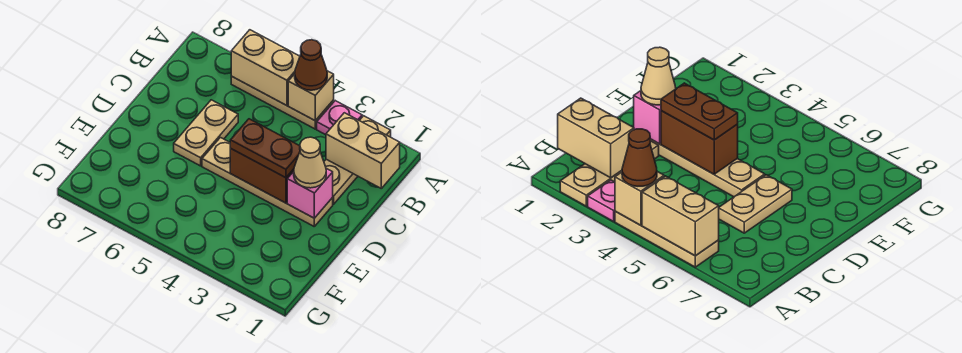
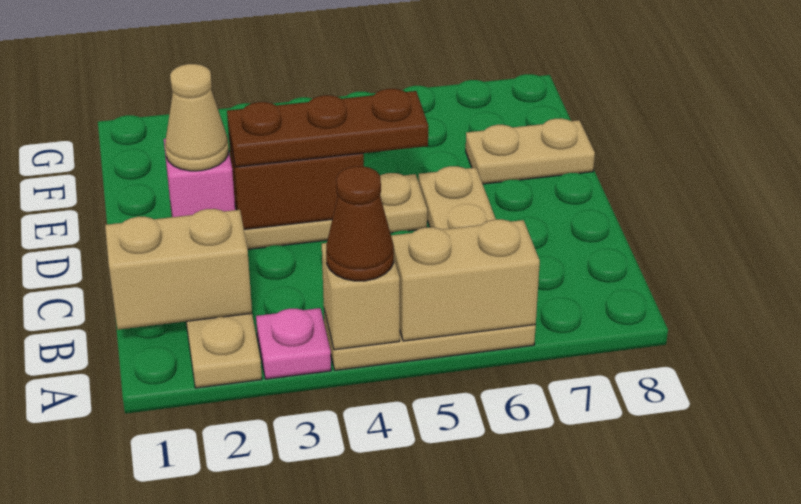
brown plate D3:D4 level 3 -> brown plate D3:D5 level 3
none -> tan plate E7:E8 level 1

